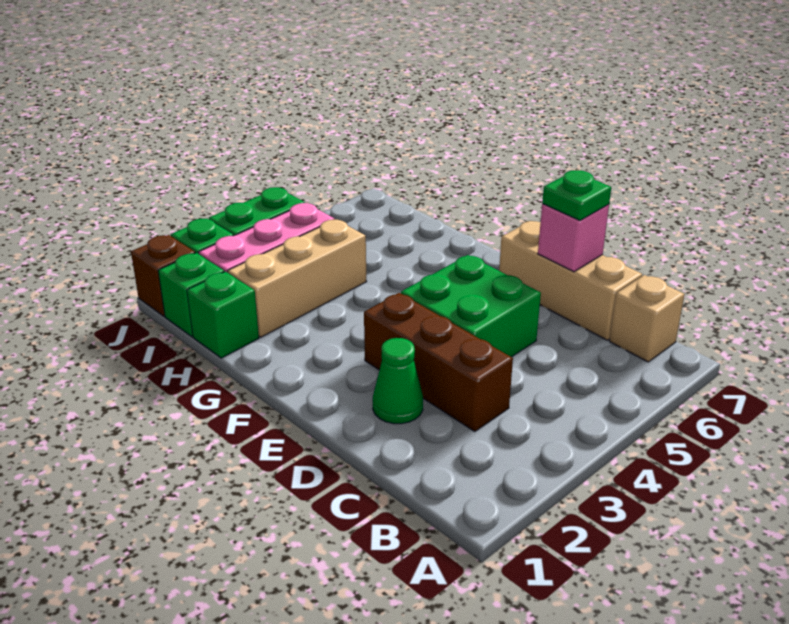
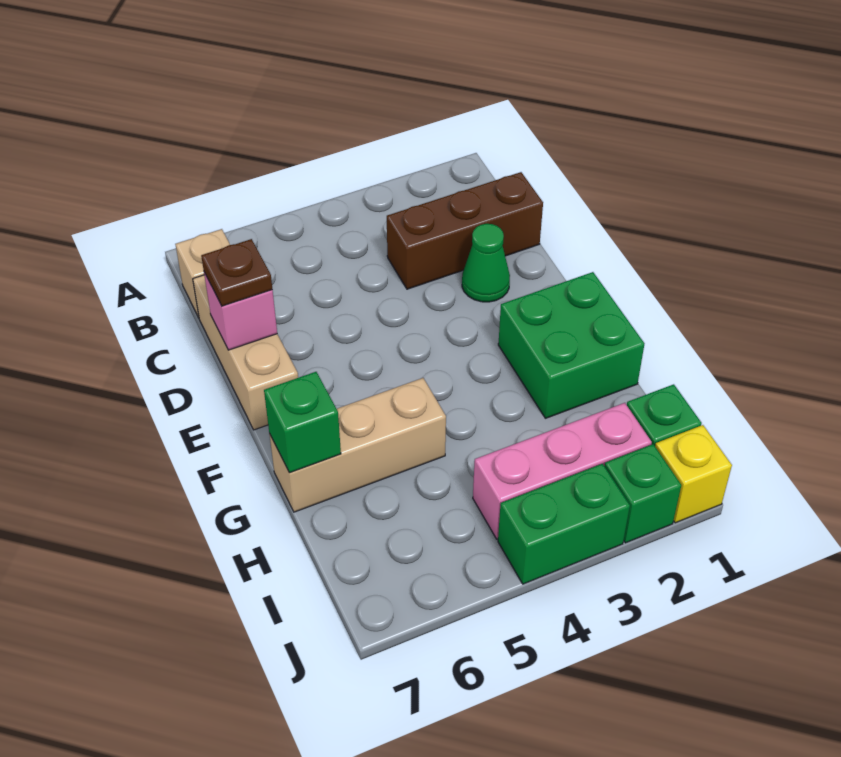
brown brick C3:E3 level 1 -> brown brick C1:C3 level 1
green brick D4:E5 level 1 -> green brick F1:G2 level 1
green plate D7 level 3 -> brown plate D7 level 3
green brick H1 level 1 -> green brick G7 level 2
tan brick H2:H4 level 1 -> tan brick G5:G7 level 1
brown brick J1 level 1 -> yellow brick J1 level 1

